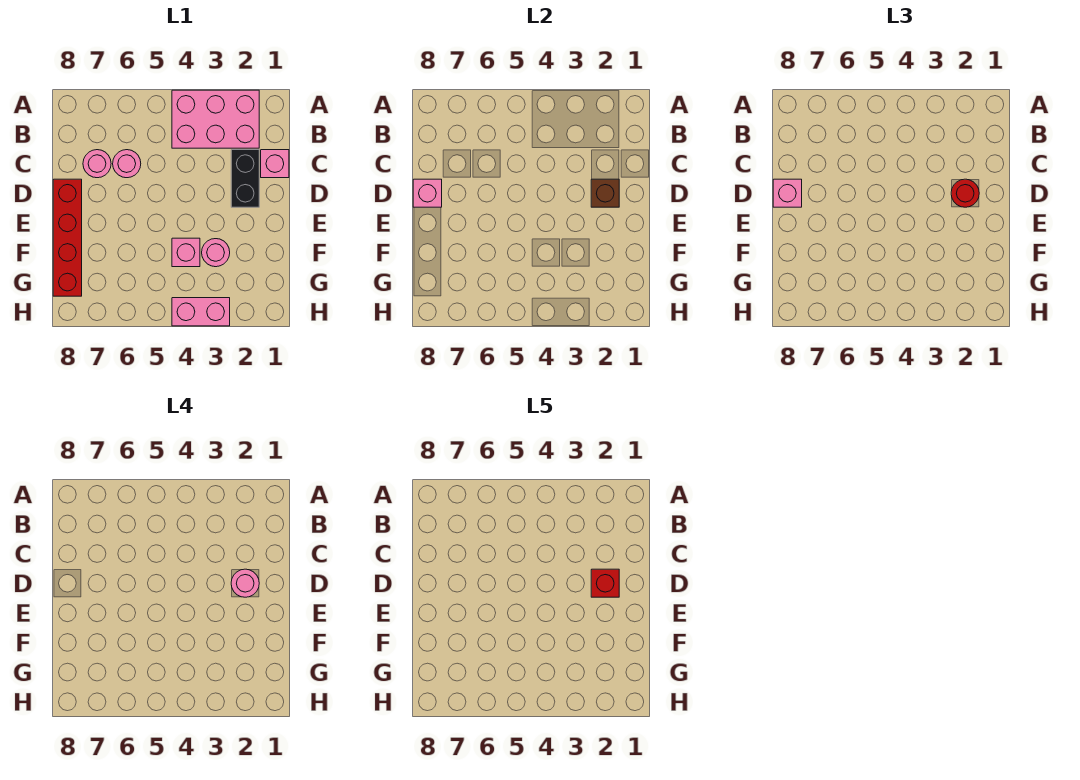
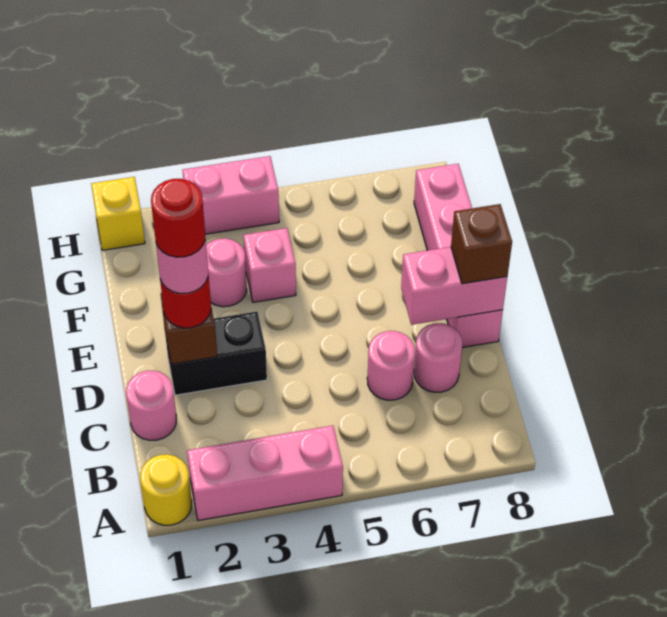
none -> yellow round brick A1 level 1
pink brick A2:B4 level 1 -> pink brick A2:A4 level 1
pink brick C1 level 1 -> pink round brick C1 level 1
black brick C2:D2 level 1 -> black brick D2:D3 level 1
red brick D2 level 5 -> red round brick D2 level 5
red brick D8:G8 level 1 -> pink brick D8:G8 level 1
pink brick D8 level 2 -> pink brick D7:D8 level 2
pink brick D8 level 3 -> brown brick D8 level 3
none -> yellow brick H1 level 1

